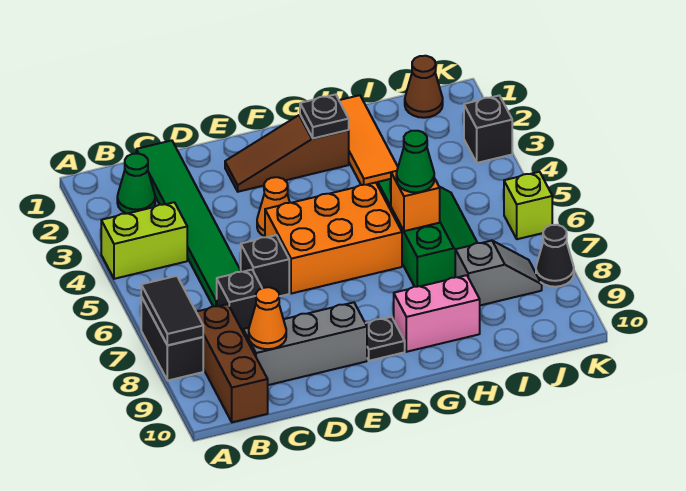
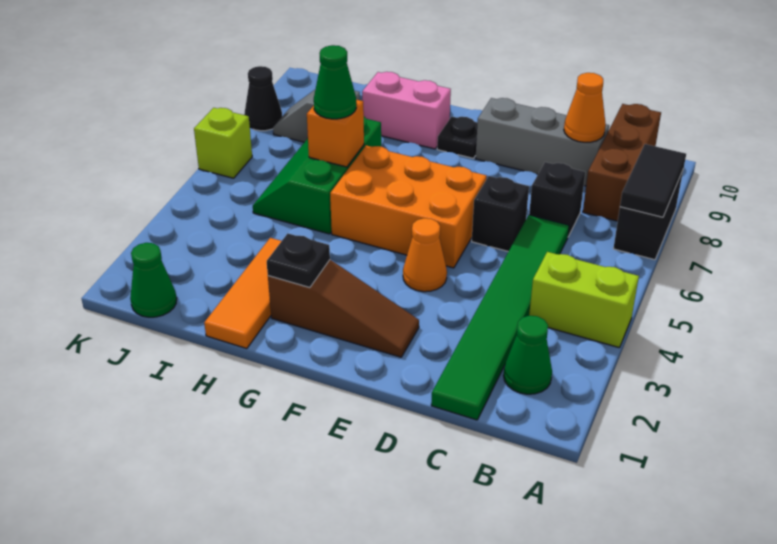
brown cone J1 level 1 -> green cone J1 level 1
black brick K3 level 1 -> none

